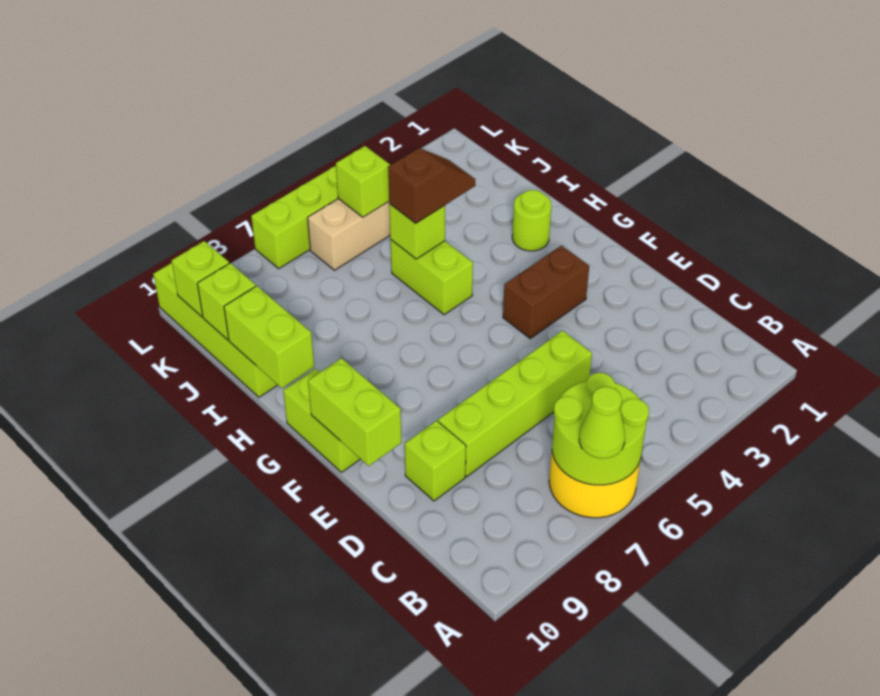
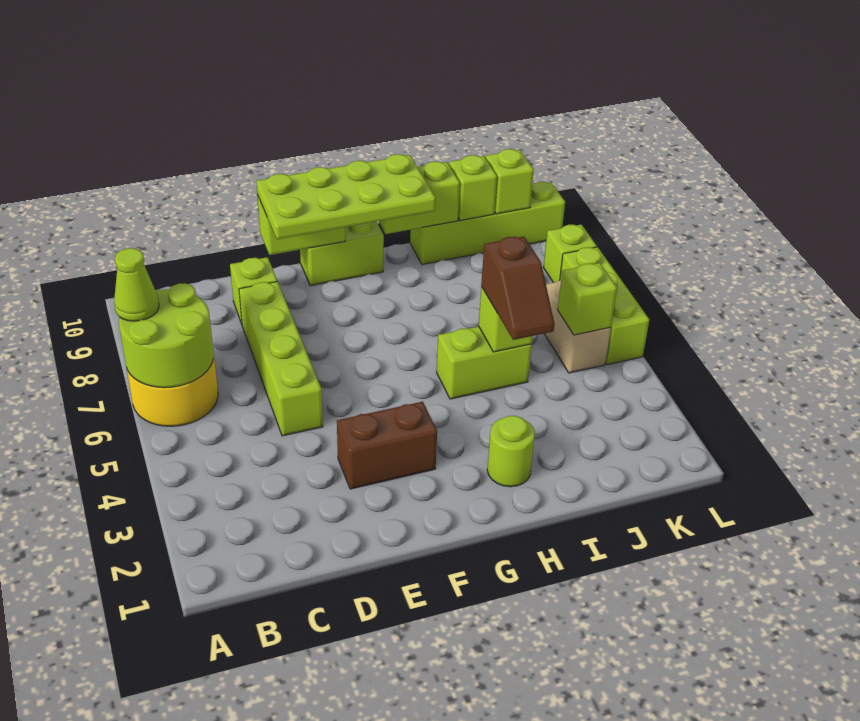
none -> lime plate E9:H10 level 3
brown brick F3:F4 level 1 -> brown brick E3:F3 level 1
none -> lime brick L8 level 1

